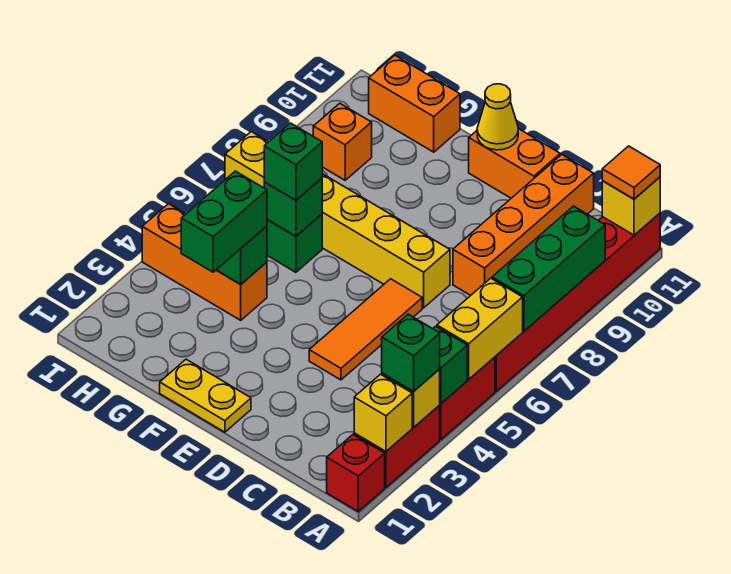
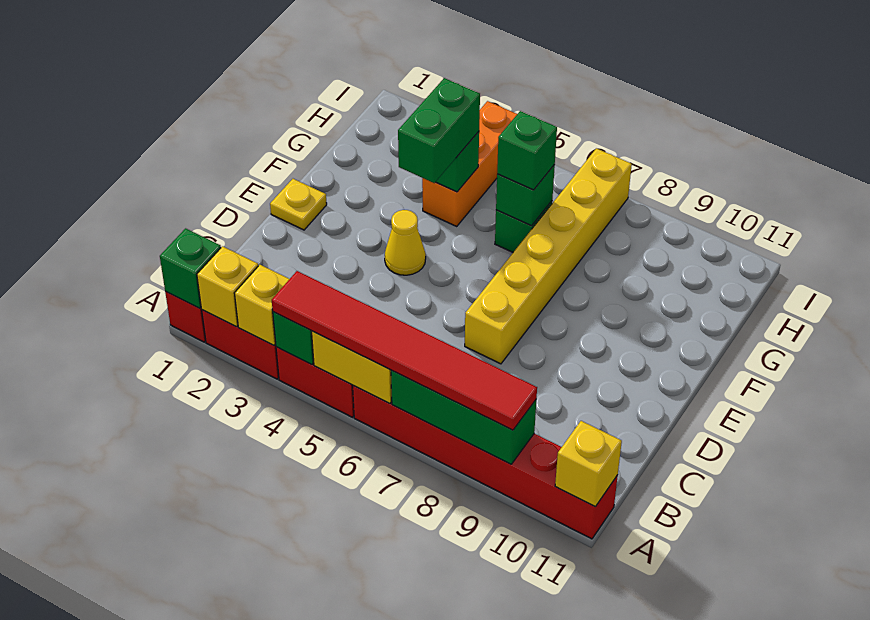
green brick A3 level 3 -> green brick A1 level 2
none -> red tile A4:A9 level 3
orange tile A11 level 3 -> none
orange brick C8:C11 level 1 -> none
orange tile D4:D6 level 1 -> none
orange brick D11:E11 level 1 -> none
yellow plate E1:F1 level 1 -> yellow plate E1 level 1
yellow cone E11 level 2 -> yellow cone E4 level 1
green brick G3:G4 level 3 -> green brick F4:G4 level 3
orange brick G11:H11 level 1 -> none
orange brick H9 level 1 -> none

